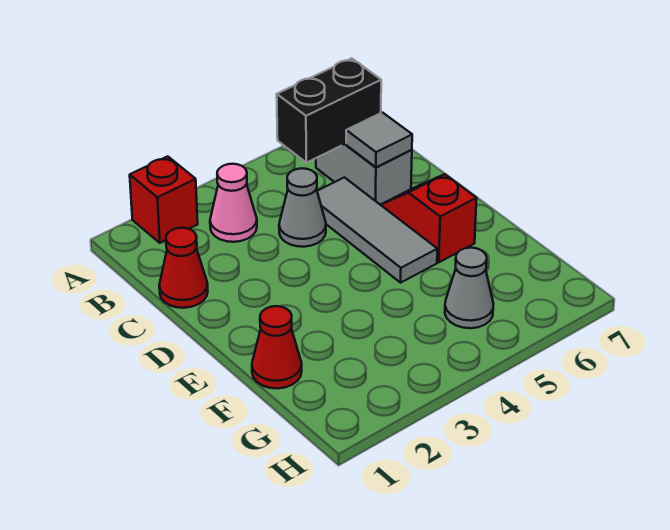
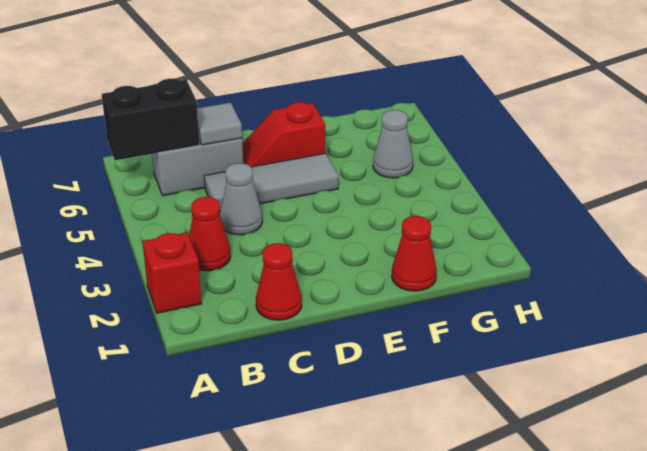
pink cone B3 level 1 -> red cone B3 level 1
black brick B5:B6 level 2 -> black brick A6:B6 level 2

